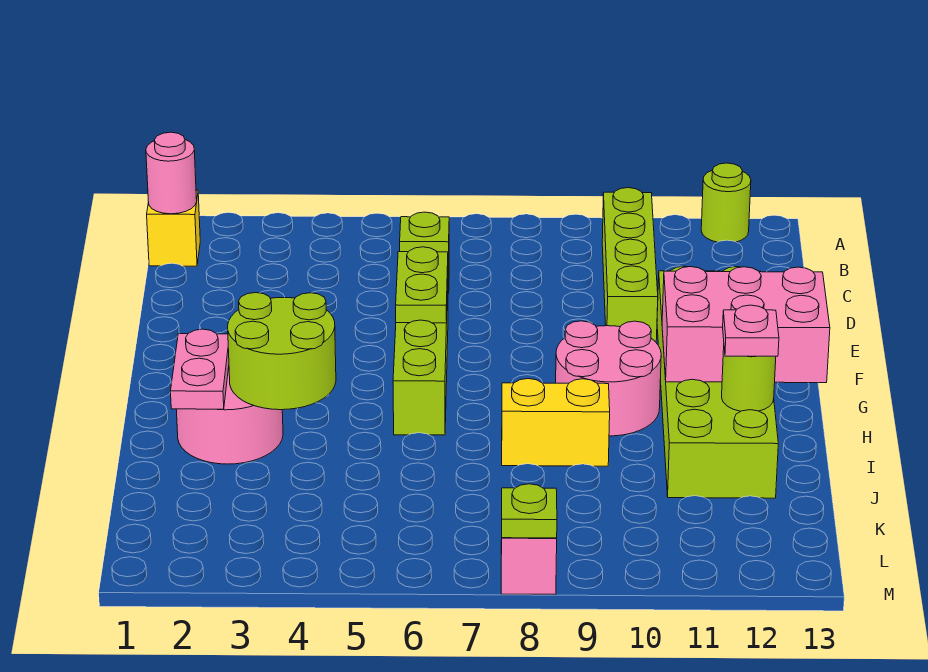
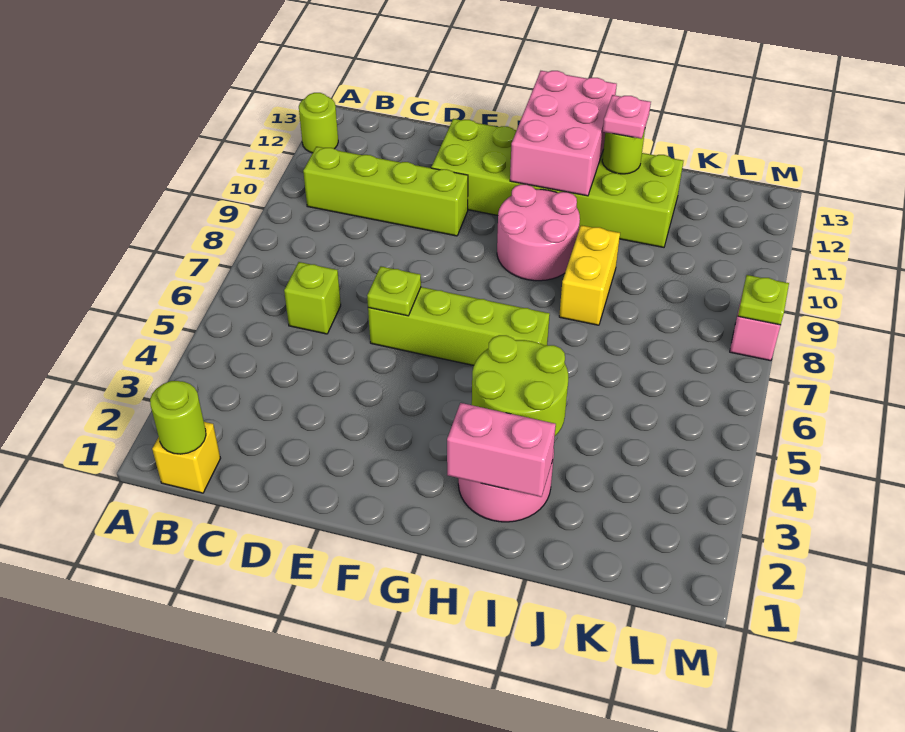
pink round brick B1 level 2 -> lime round brick B1 level 2
lime plate E6:F6 level 2 -> lime plate E6 level 2
pink plate H2:I2 level 2 -> pink brick H2:I2 level 2

